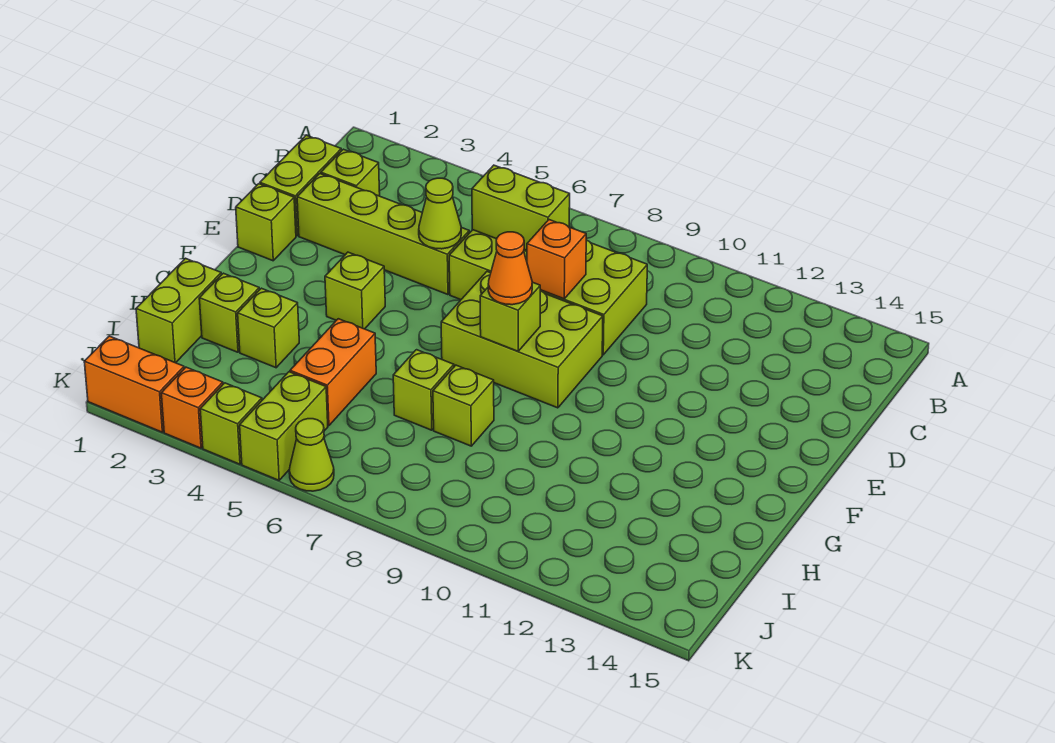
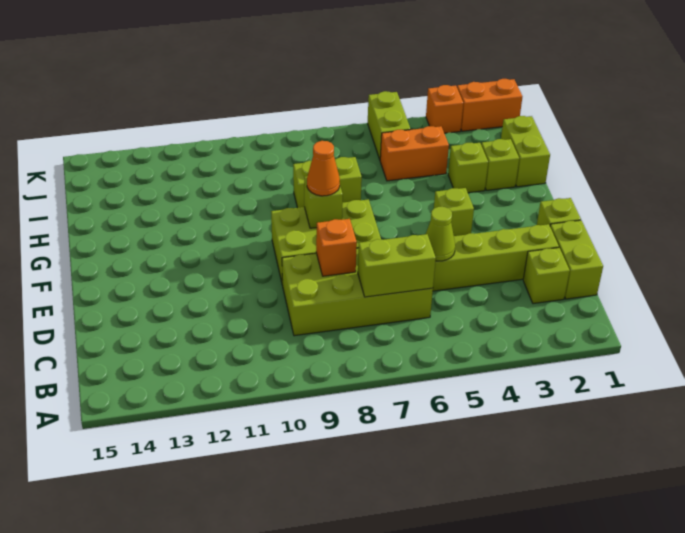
orange brick H5:I5 level 1 -> orange brick I4:I5 level 1
lime brick K4 level 1 -> none
lime cone K6 level 1 -> none

